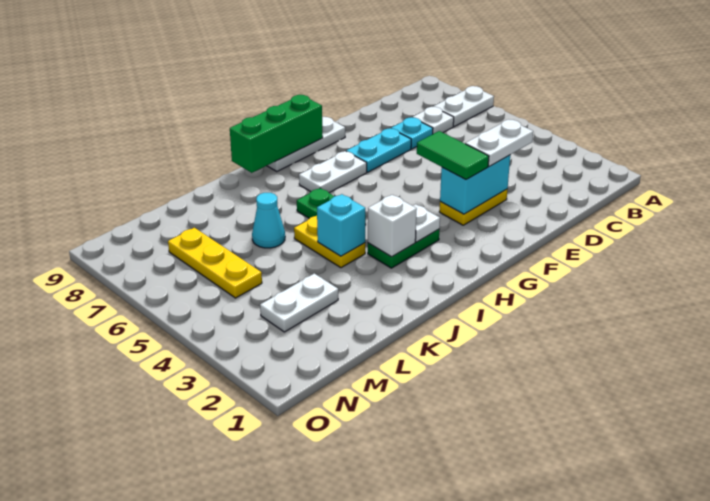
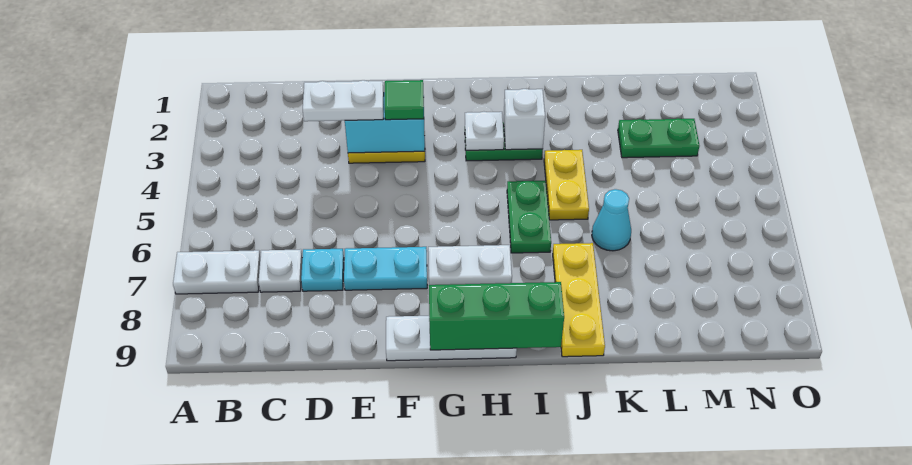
green tile F3:F4 level 3 -> green tile F3 level 3
cyan brick J4 level 2 -> none
white plate L3:M3 level 1 -> green plate L3:M3 level 1
yellow plate M5:M7 level 1 -> yellow plate J7:J9 level 1

